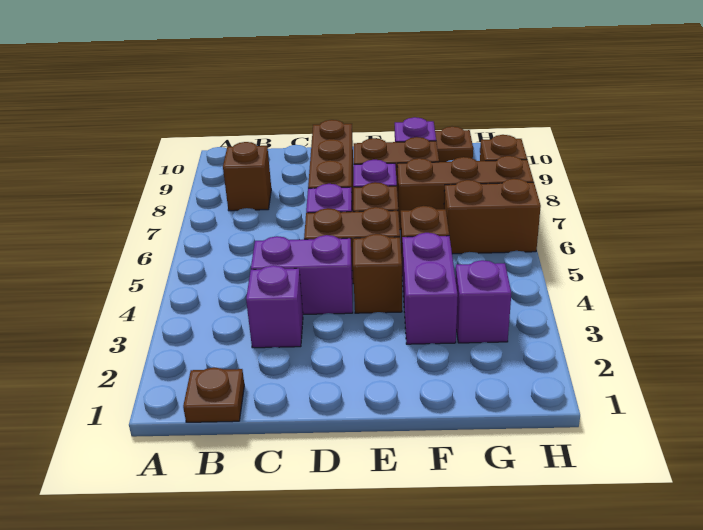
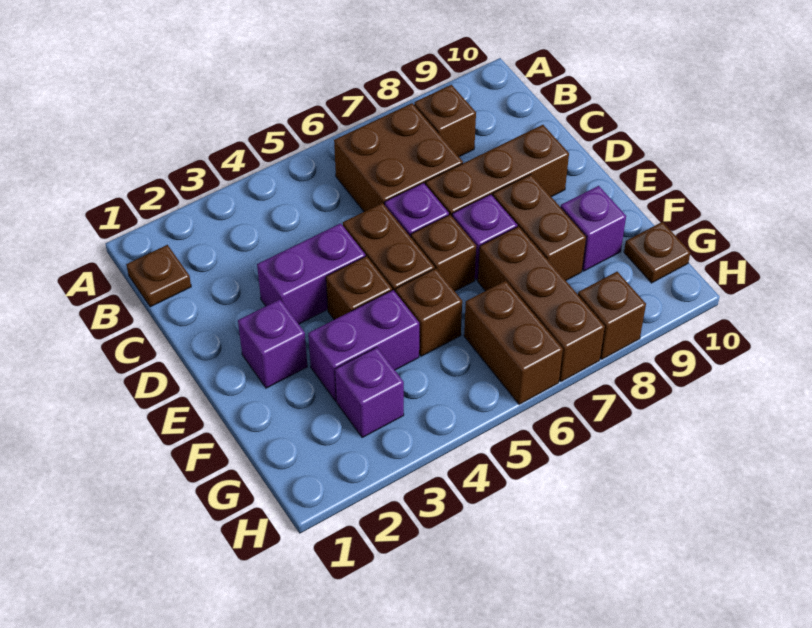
none -> brown brick B6:C7 level 1
purple brick C3 level 1 -> purple brick E2 level 1
purple brick C4:D4 level 1 -> purple brick D3:D4 level 1

